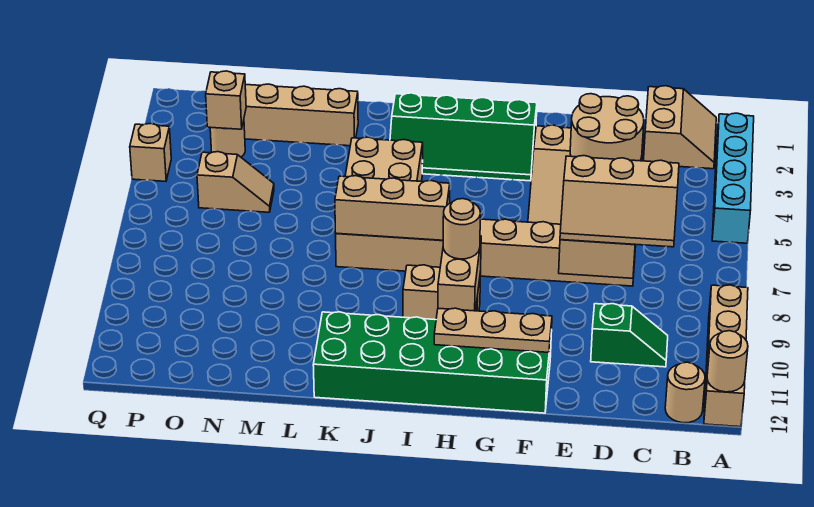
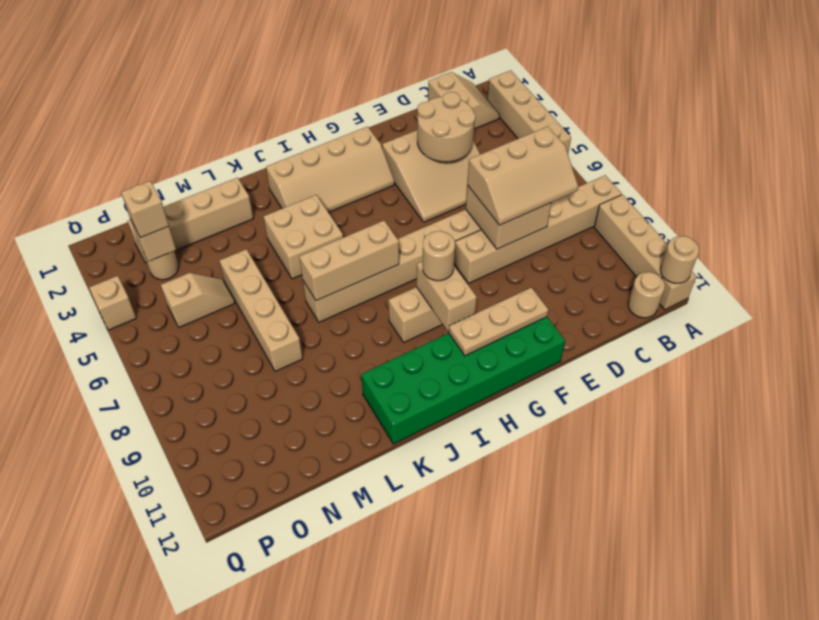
cyan brick A2:A5 level 1 -> tan brick A2:A5 level 1
none -> tan brick A8:F8 level 1
green slope C10:D10 level 1 top D -> none
green slope G2:J3 level 1 top 2 -> tan slope G2:J3 level 1 top 2
none -> tan brick M5:M8 level 1
none -> tan brick O3 level 3

